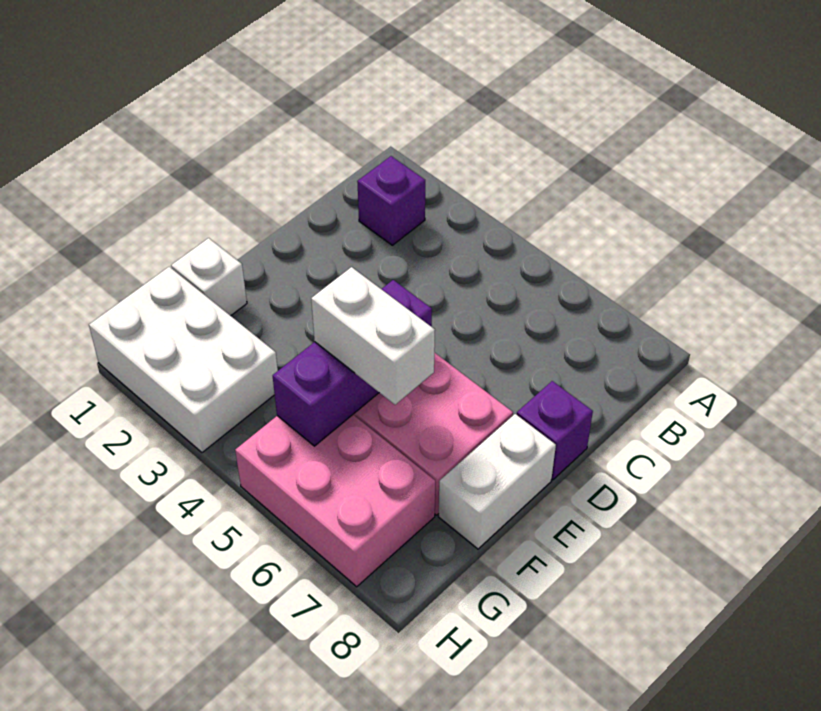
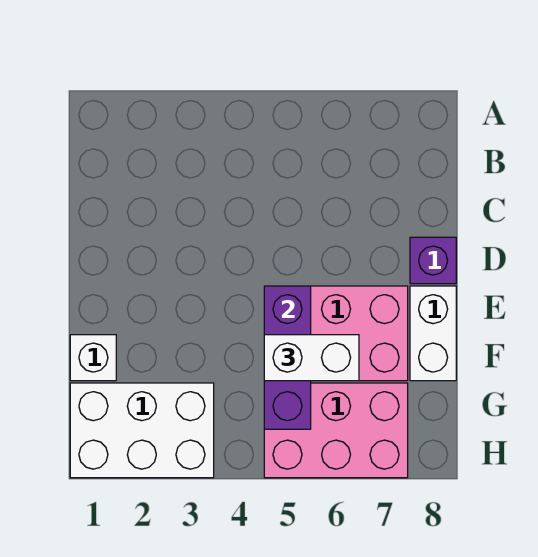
purple brick B2 level 1 -> none

